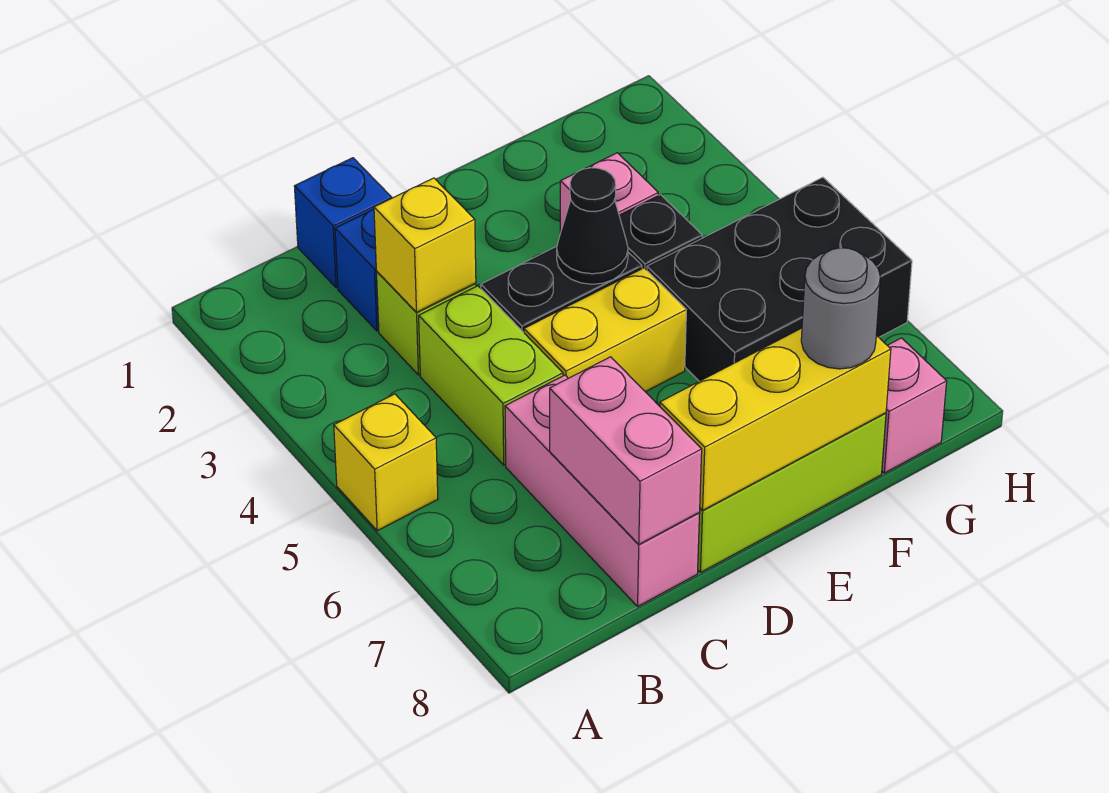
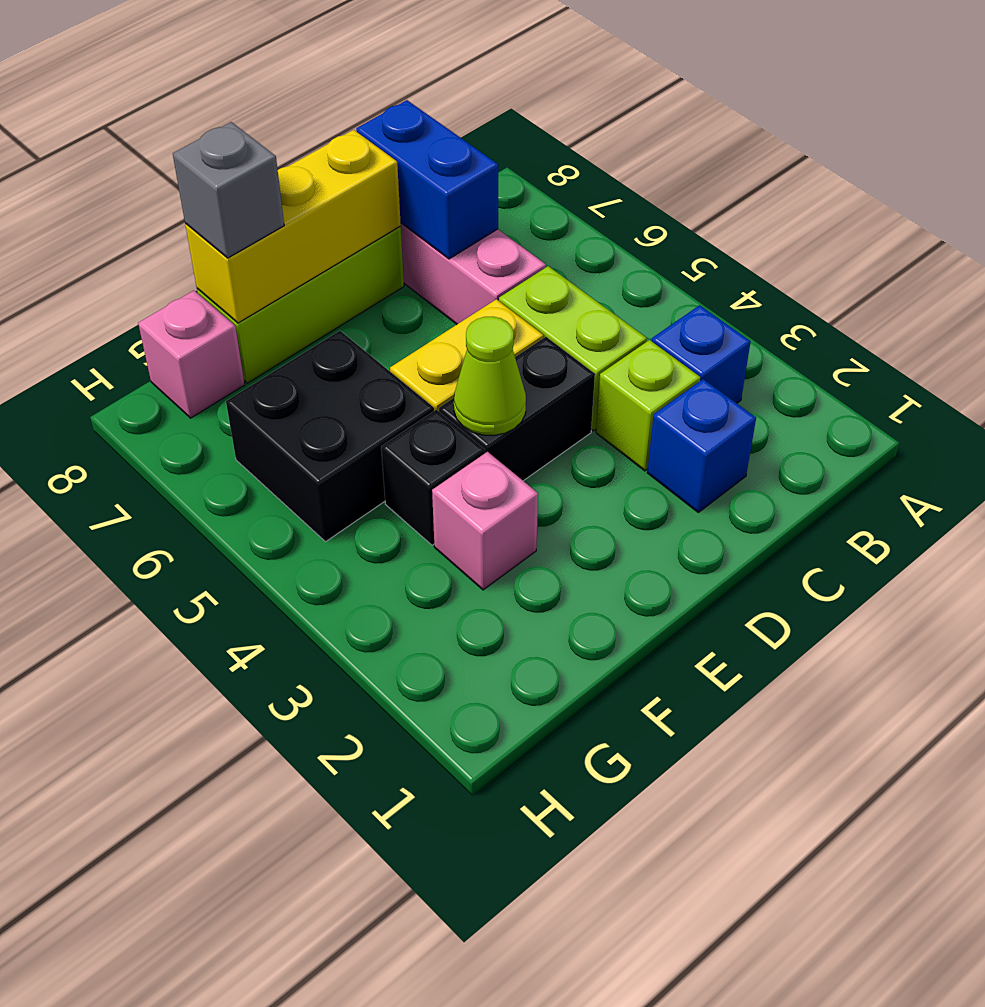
yellow brick A5 level 1 -> none
blue brick C1 level 1 -> blue brick B3 level 1
yellow brick C3 level 2 -> none
pink brick C7:C8 level 2 -> blue brick C7:C8 level 2
black cone E4 level 2 -> lime cone E4 level 2
black brick F5:H6 level 1 -> black brick F5:G6 level 1
grey round brick F8 level 3 -> grey brick F8 level 3

